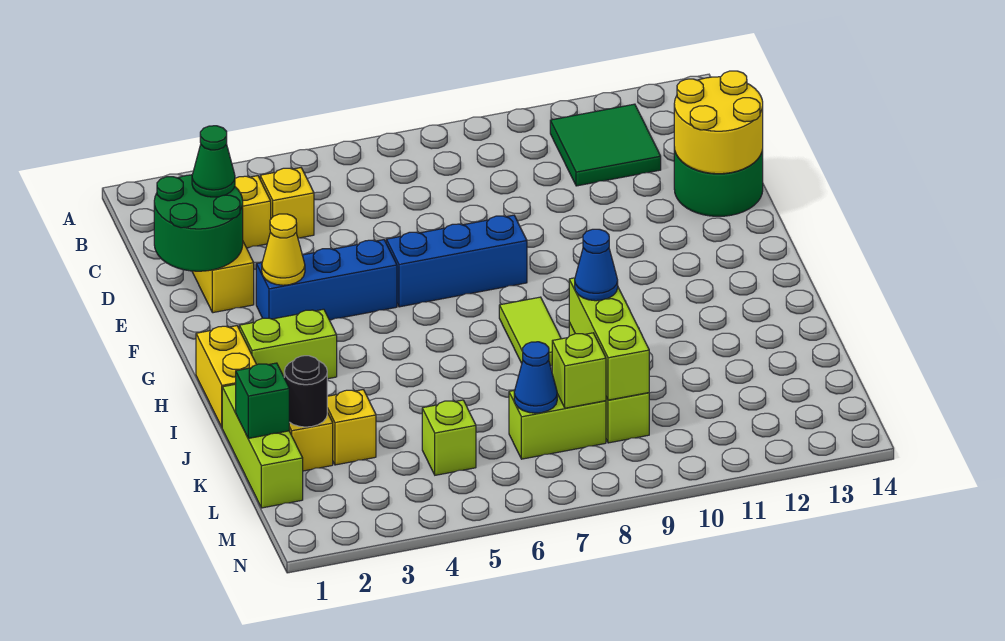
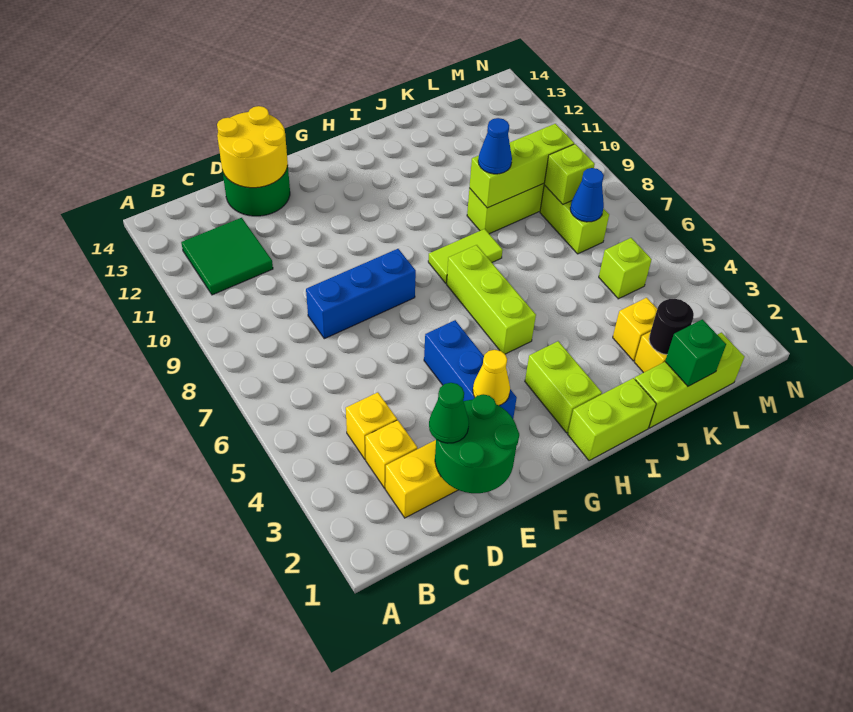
blue brick F6:F8 level 1 -> blue brick D8:F8 level 1
yellow brick H1:I1 level 1 -> lime brick H1:I1 level 1
none -> lime brick H5:H7 level 1

